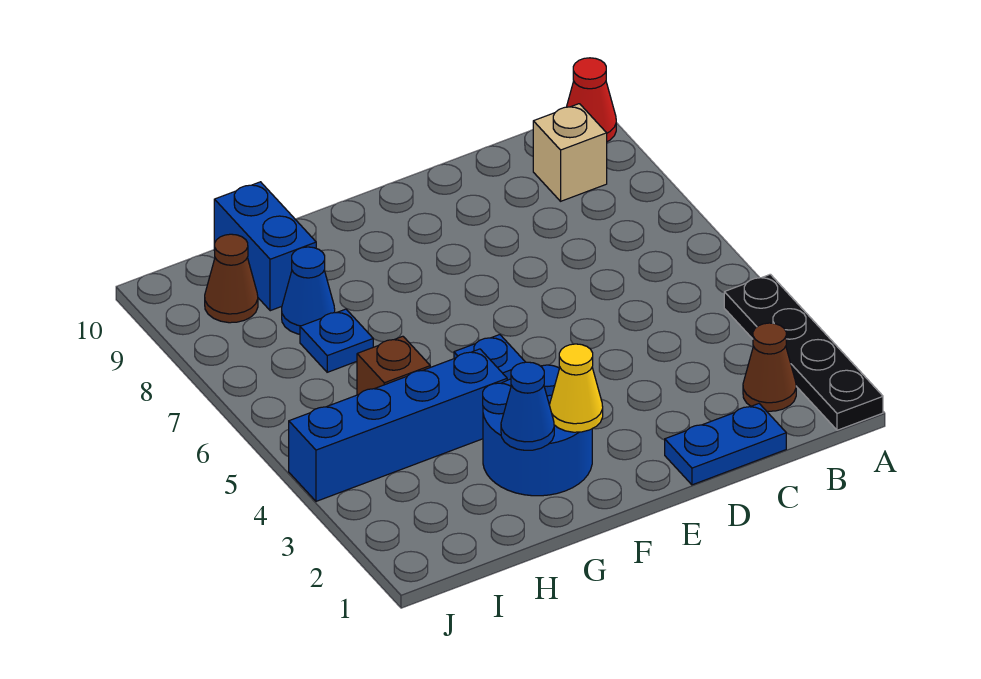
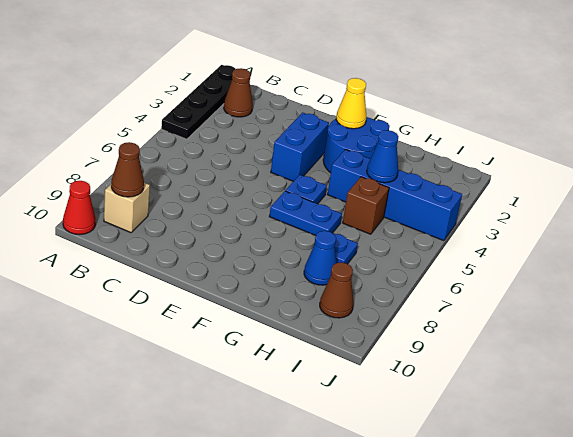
none -> brown cone B9 level 2
blue plate C1:D1 level 1 -> blue plate F6:G6 level 1
blue cone G2 level 2 -> blue cone H4 level 2
blue brick H9:H10 level 1 -> blue brick E3:E4 level 1

